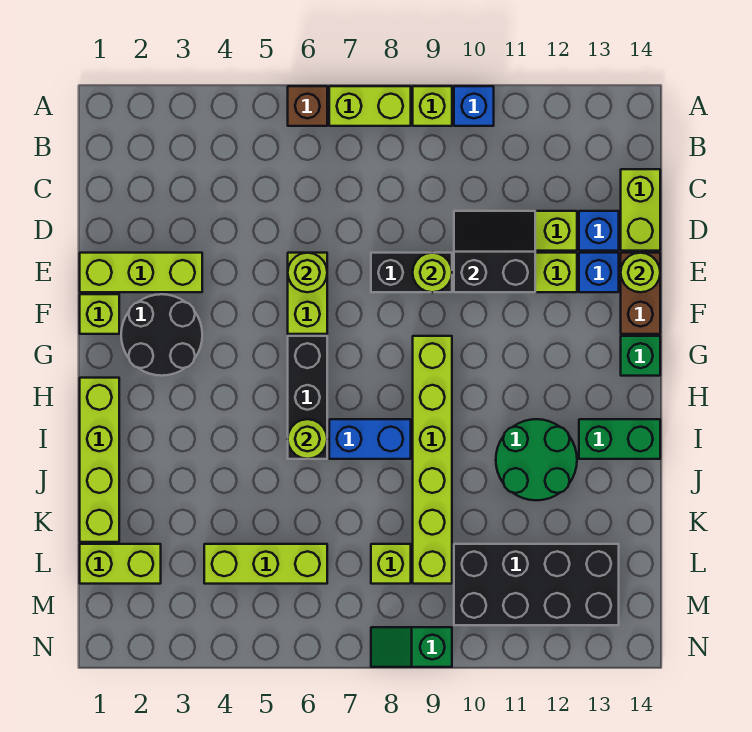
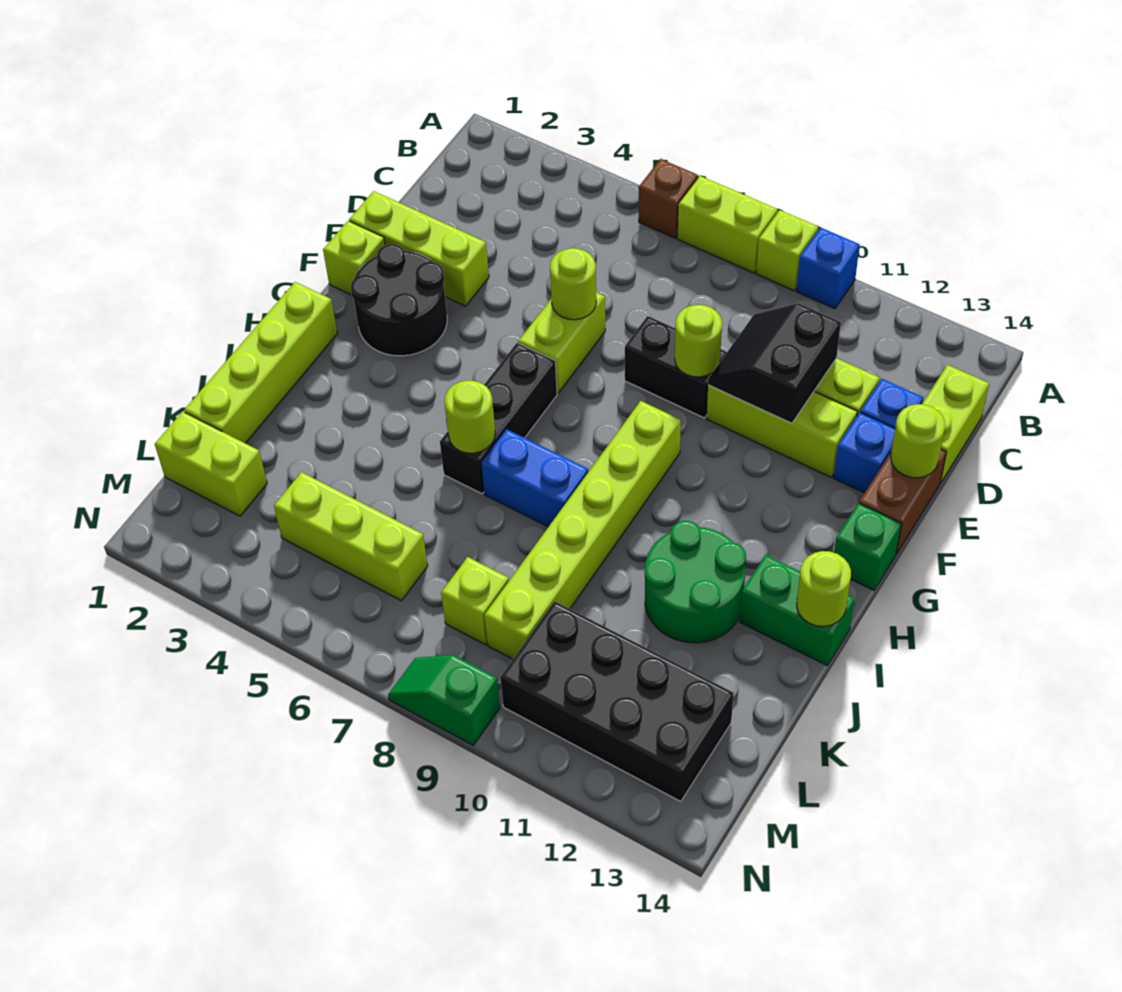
black slope D10:E11 level 2 top E -> black slope D10:E11 level 2 top 11
none -> lime round brick I14 level 2

